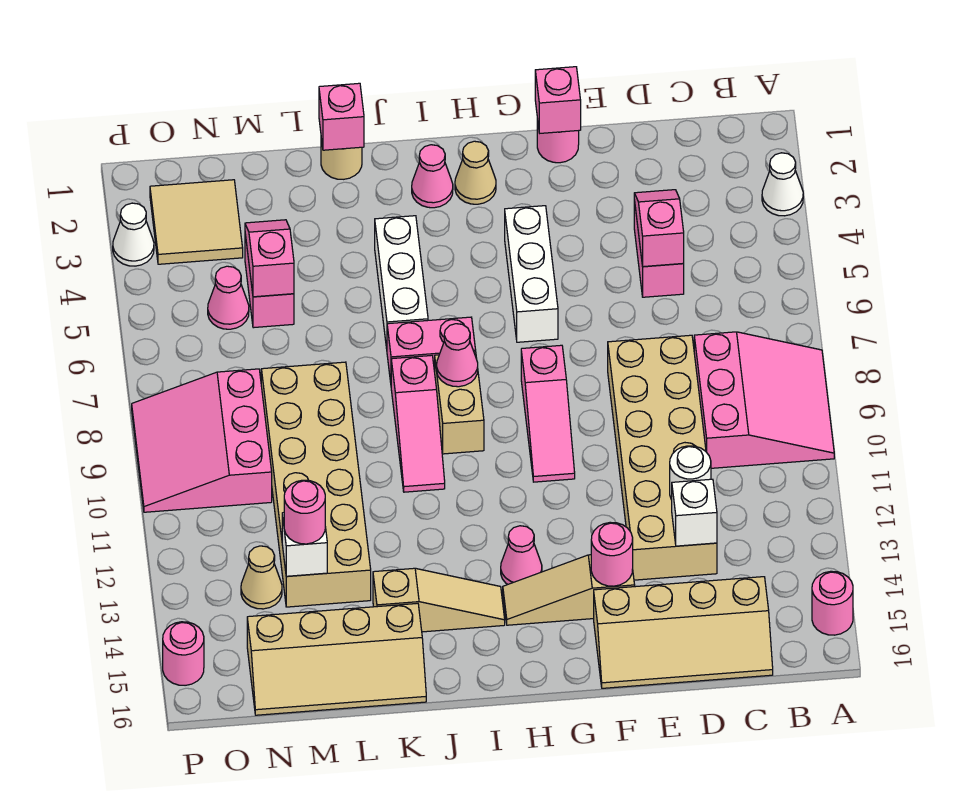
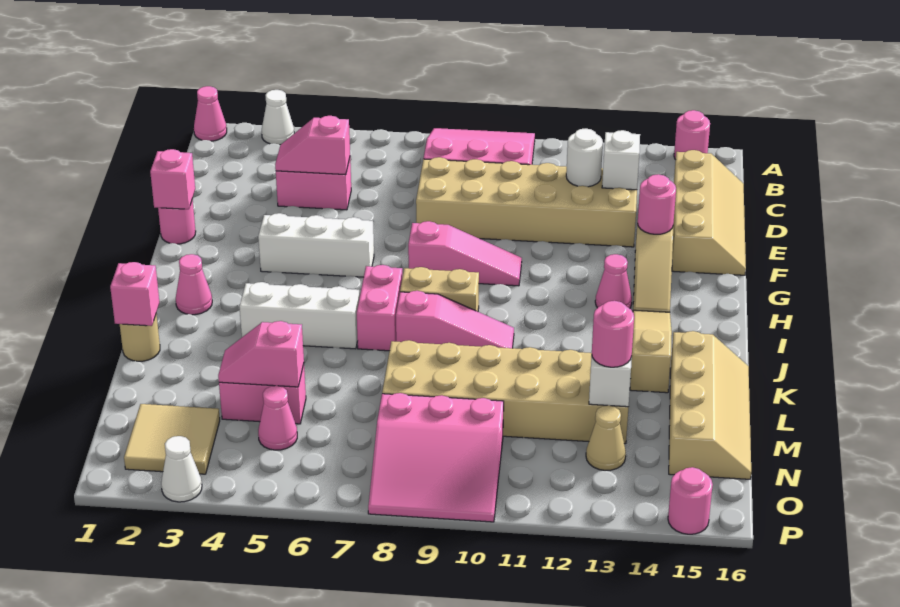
tan cone H2 level 1 -> none
pink cone I8 level 2 -> pink cone A1 level 1

